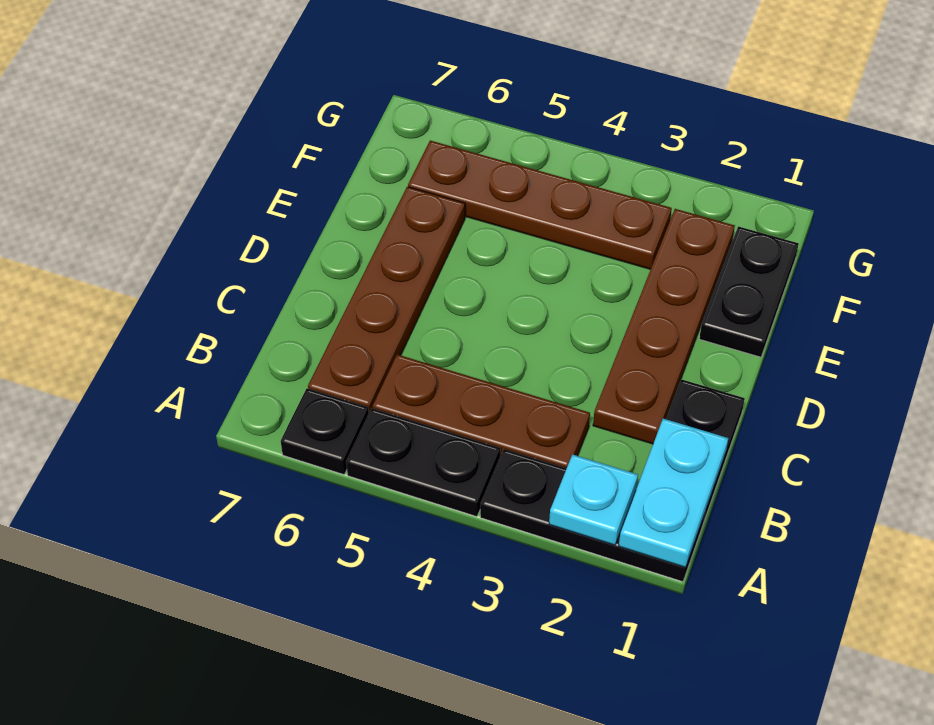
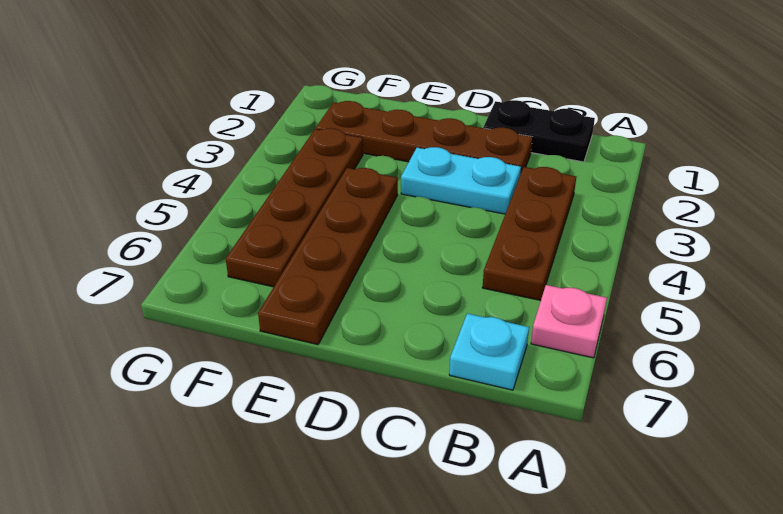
black plate A1:A3 level 1 -> none
cyan plate A1:B1 level 2 -> cyan plate C3:D3 level 1
cyan plate A2 level 2 -> cyan plate B7 level 1
black plate A4:A5 level 1 -> none
black plate A6 level 1 -> pink plate A6 level 1
brown plate B6:E6 level 1 -> brown plate E4:E7 level 1
black plate E1:F1 level 1 -> none

